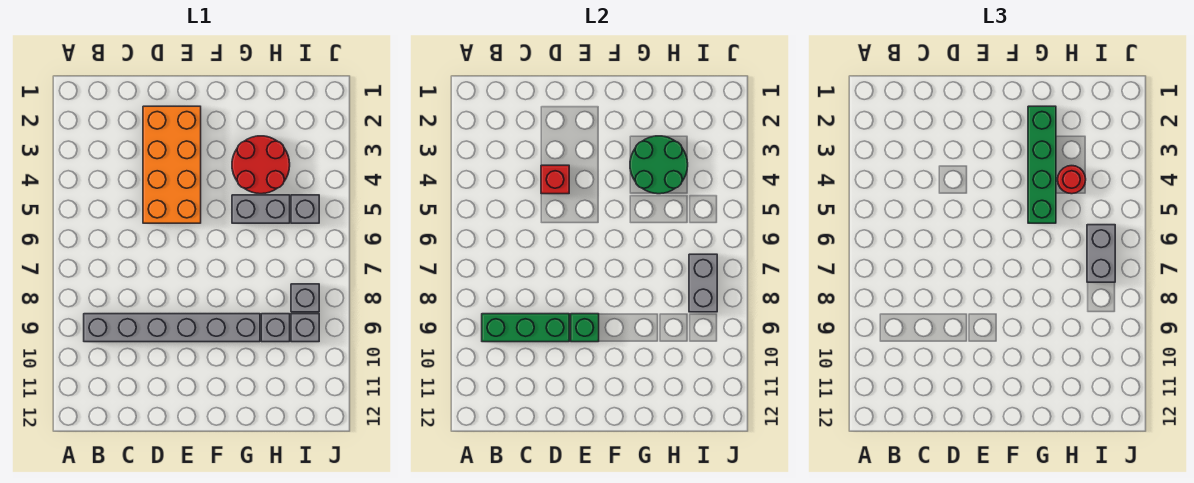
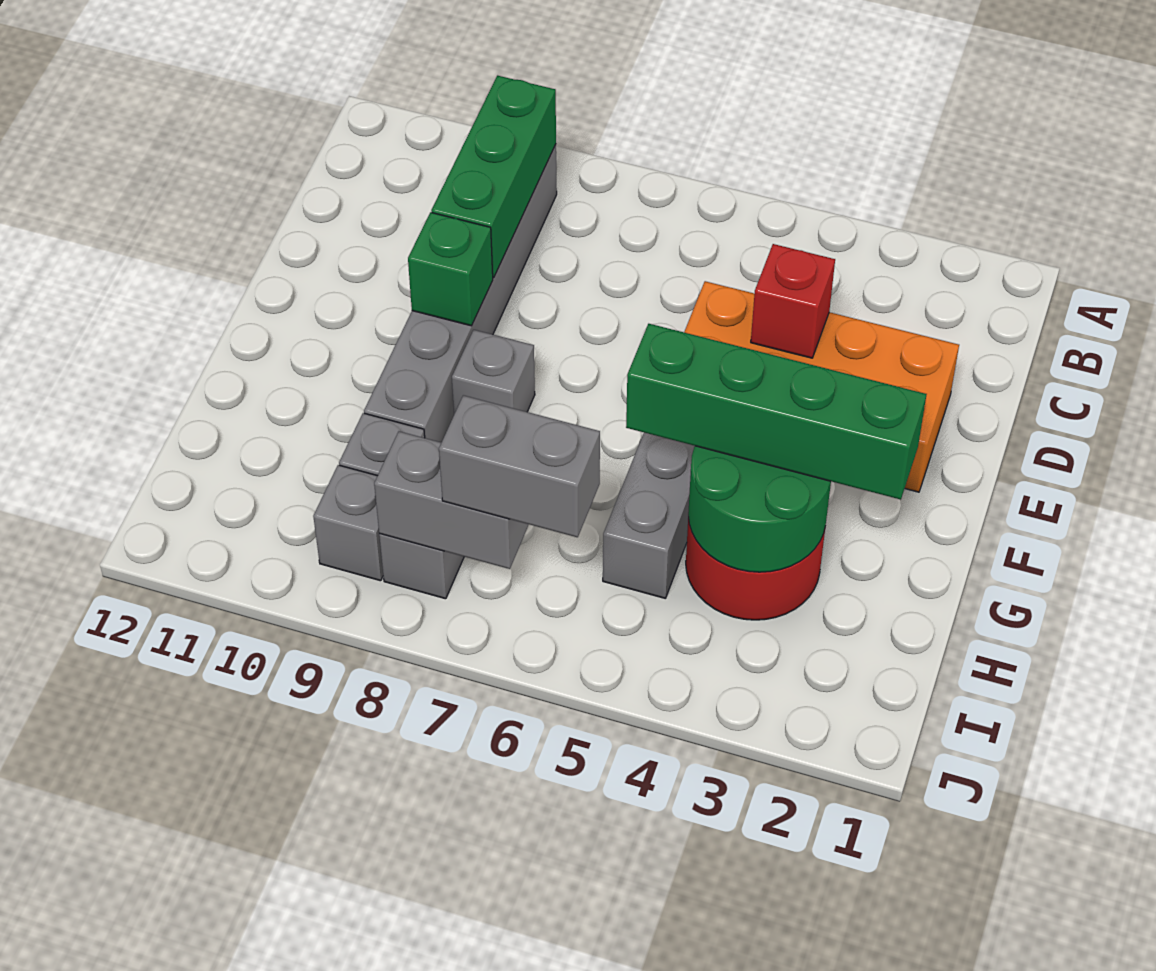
red round brick H4 level 3 -> none
grey brick I5 level 1 -> grey brick F8 level 1

